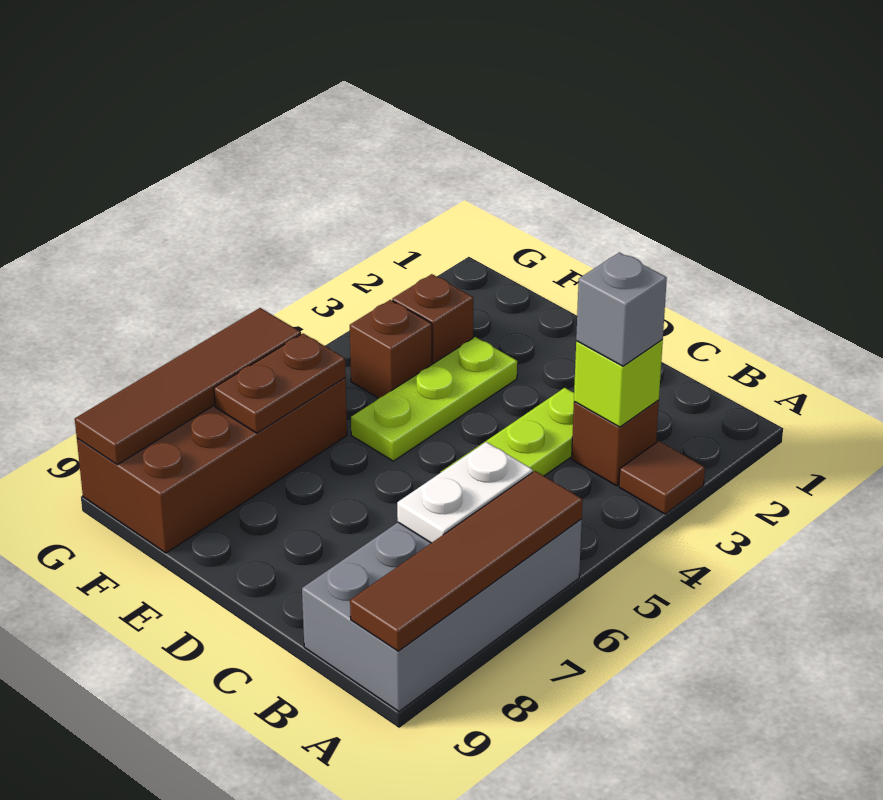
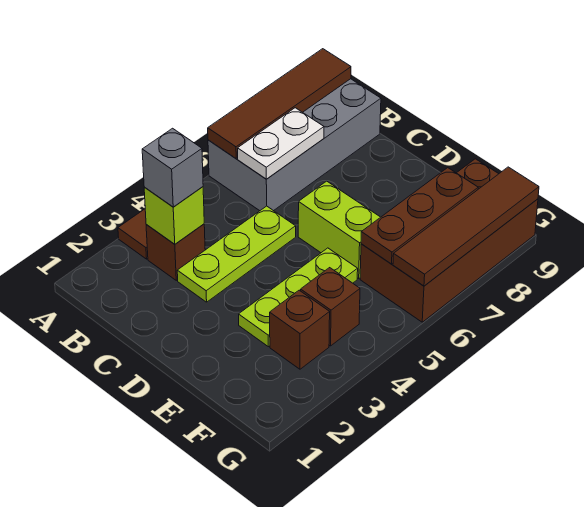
none -> lime brick D6:E6 level 1
brown plate F6:F7 level 2 -> brown plate F6:F8 level 2

